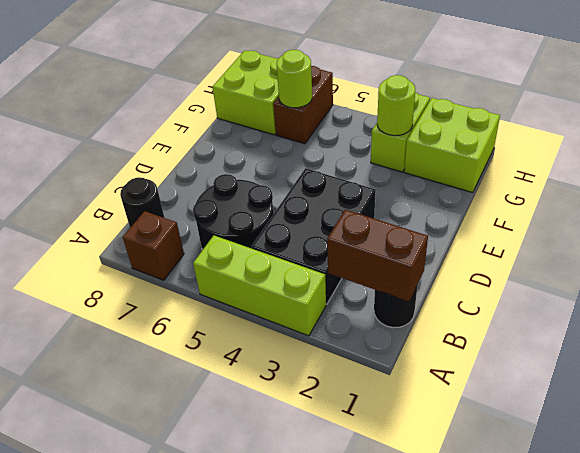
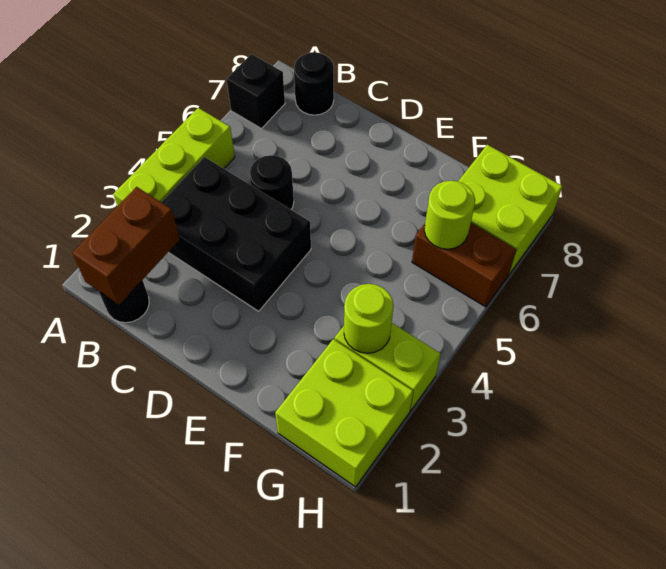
brown brick A7 level 1 -> black brick A7 level 1
black round brick B5:C6 level 1 -> black round brick C5 level 1

